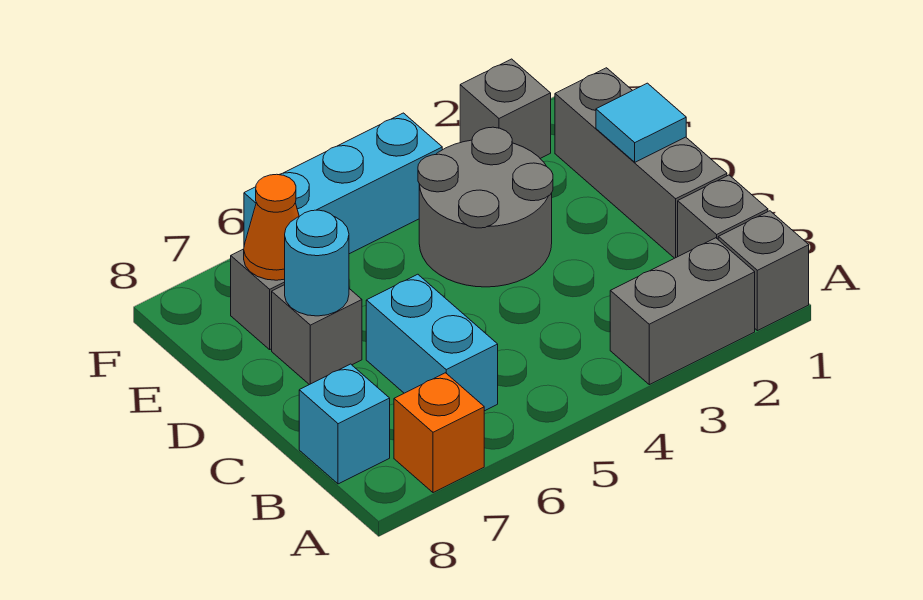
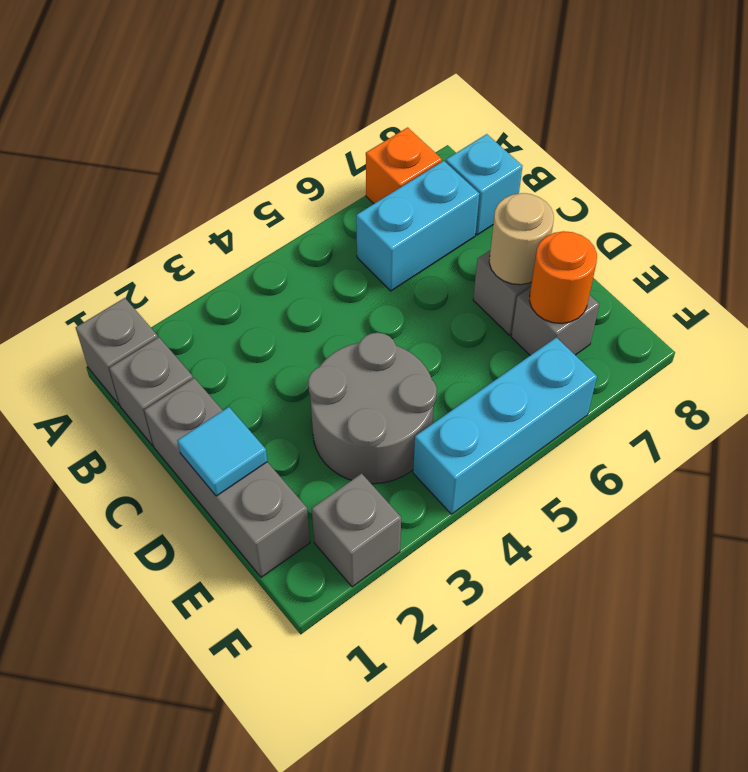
grey brick A2:A3 level 1 -> none
cyan brick B6:C6 level 1 -> cyan brick B6:B7 level 1
cyan round brick D7 level 2 -> tan round brick D7 level 2
orange cone E7 level 2 -> orange round brick E7 level 2

